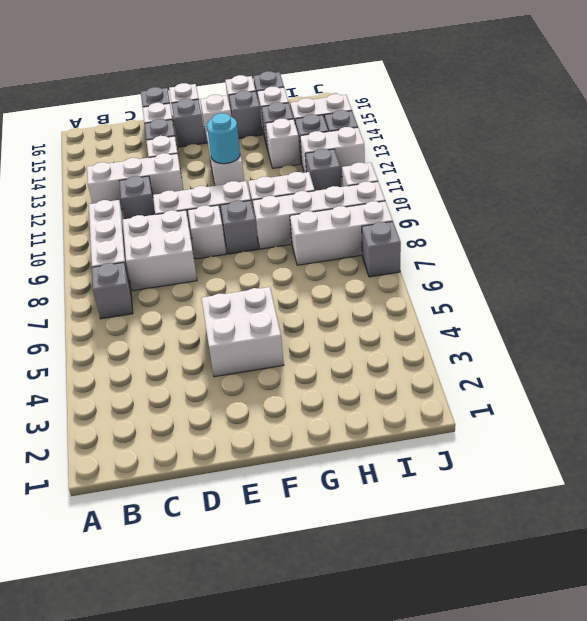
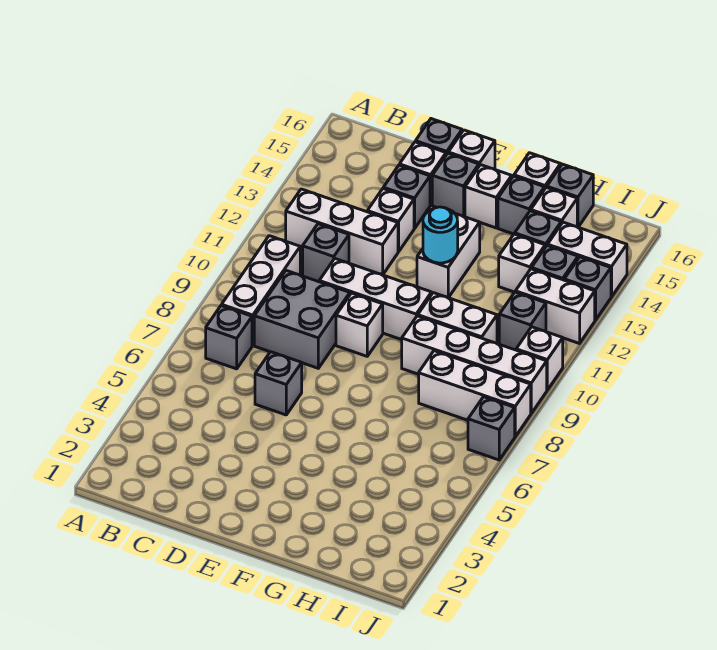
white brick C8:D9 level 1 -> grey brick C8:D9 level 1
white brick E4:F5 level 1 -> none
grey brick F9 level 1 -> grey brick D6 level 1

